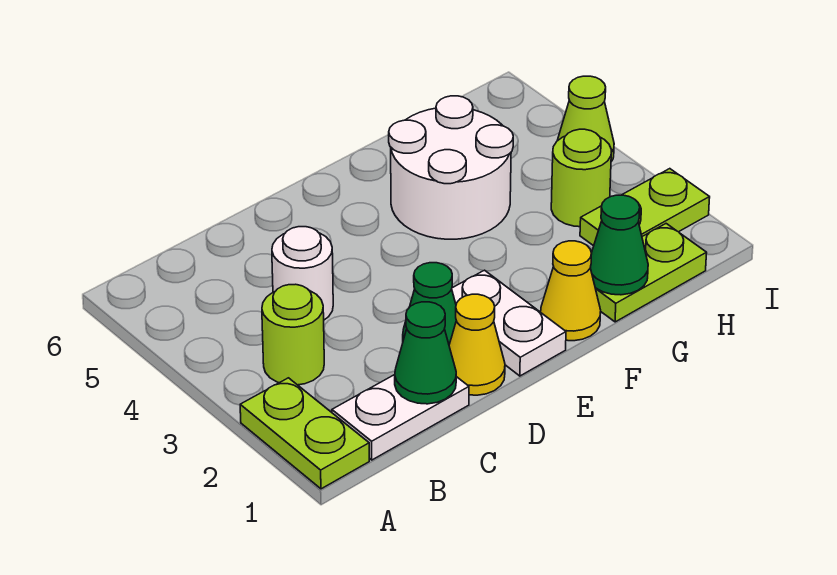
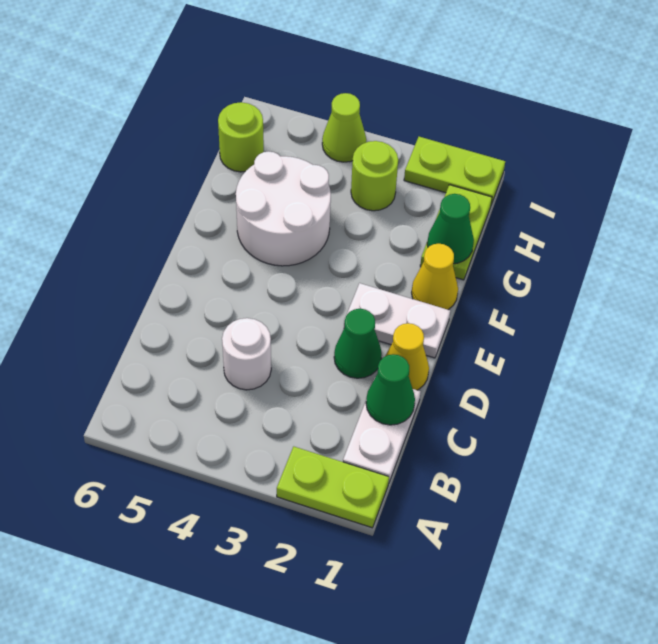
lime round brick B3 level 1 -> lime round brick H6 level 1
lime plate H2:I2 level 1 -> lime plate I1:I2 level 1

